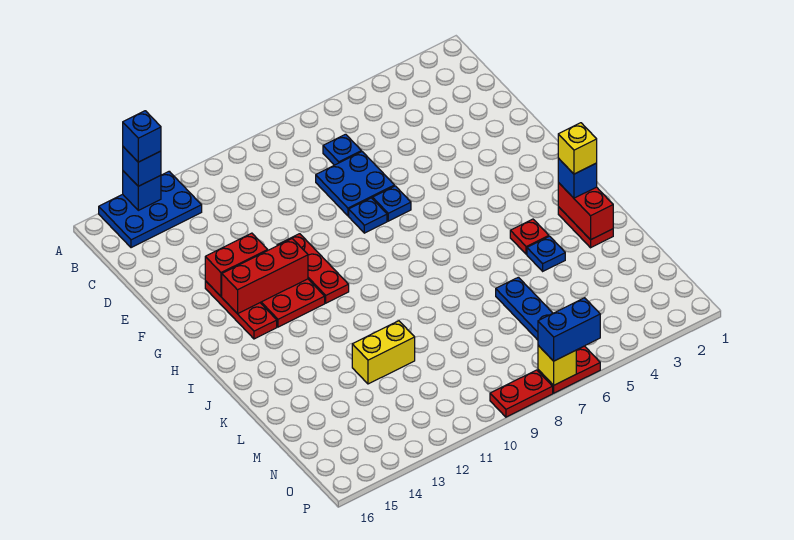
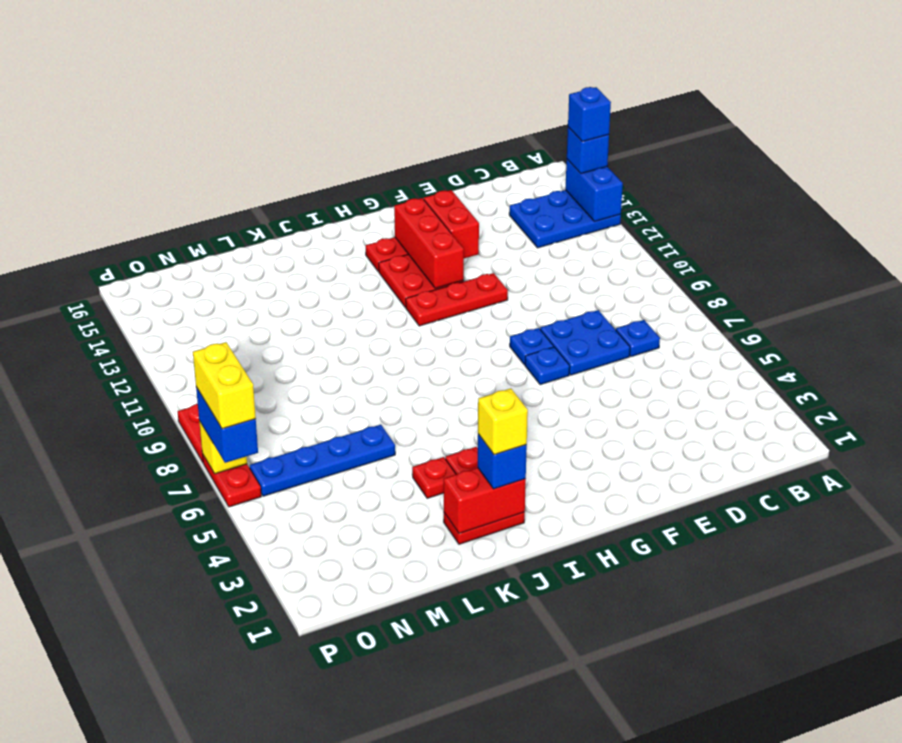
blue plate A13:B15 level 1 -> blue plate A13:C14 level 1
blue brick A14 level 2 -> blue brick A13:A14 level 2
blue plate K4 level 1 -> red plate K4 level 1
yellow brick L11:L12 level 1 -> yellow brick P6:P7 level 4

